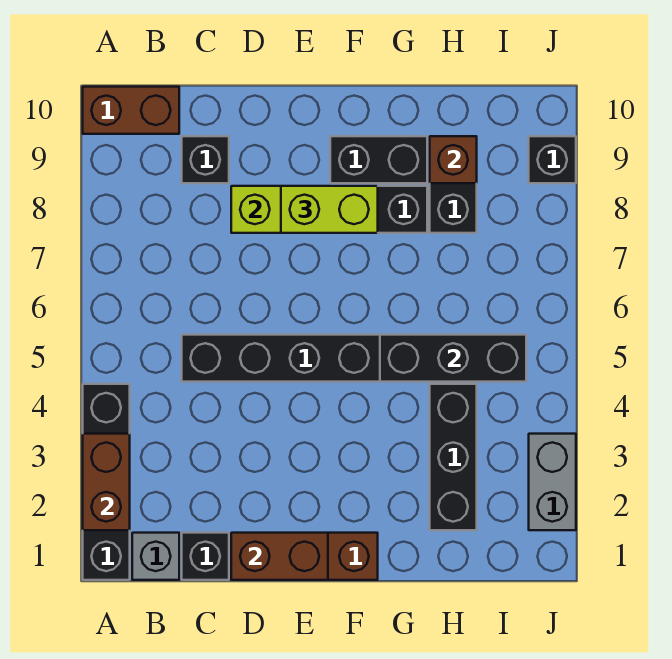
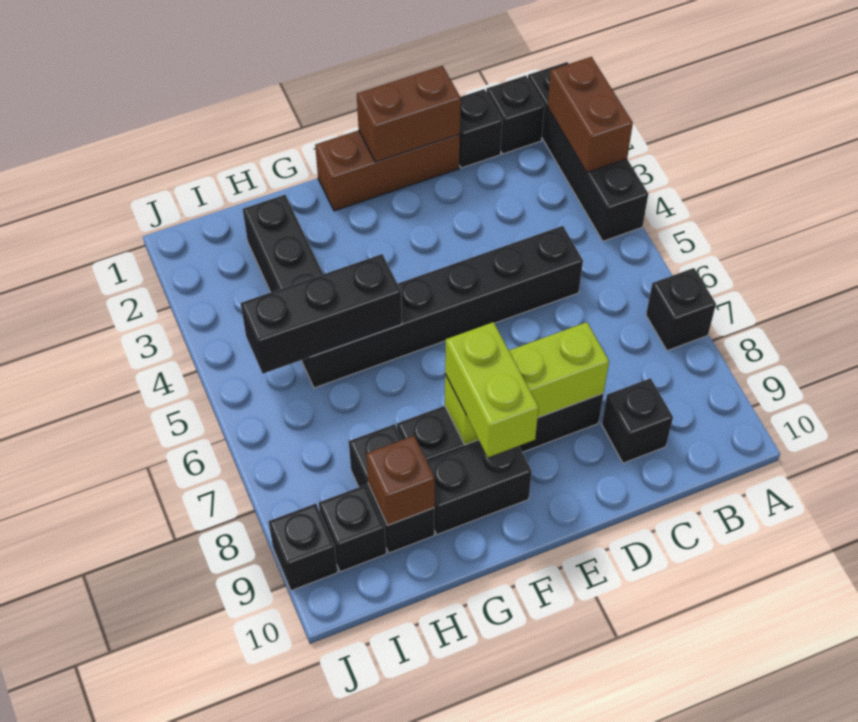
none -> black brick A7 level 1
brown brick A10:B10 level 1 -> none
grey brick B1 level 1 -> black brick B1 level 1
lime brick E8:F8 level 3 -> lime brick F8:F9 level 3
none -> black brick I9 level 1
grey brick J2:J3 level 1 -> none

